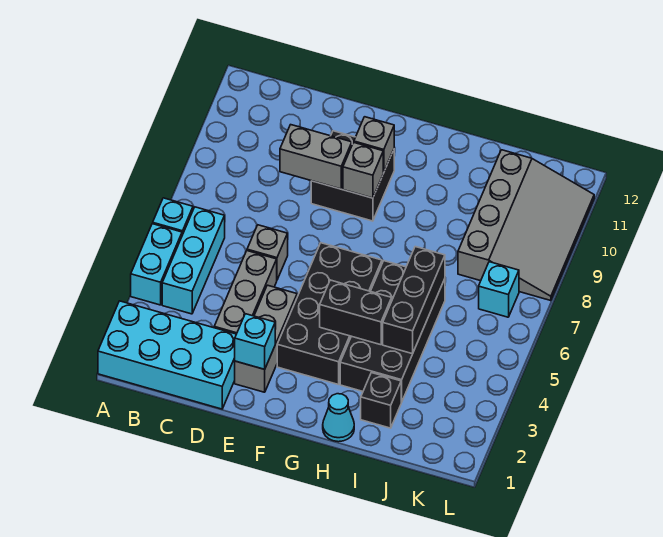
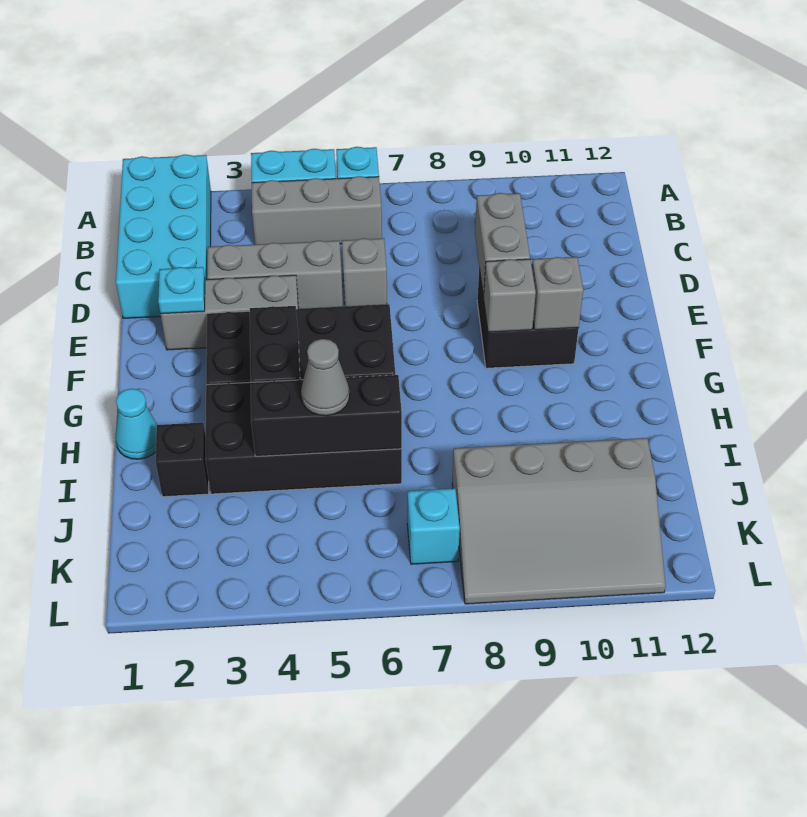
cyan brick B4:B6 level 1 -> grey brick B4:B6 level 1
cyan brick E2 level 2 -> cyan plate E2 level 2
none -> grey cone I5 level 3

